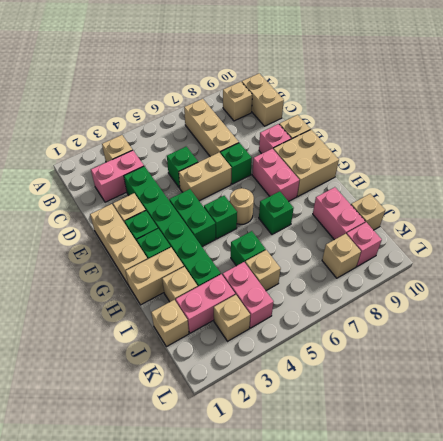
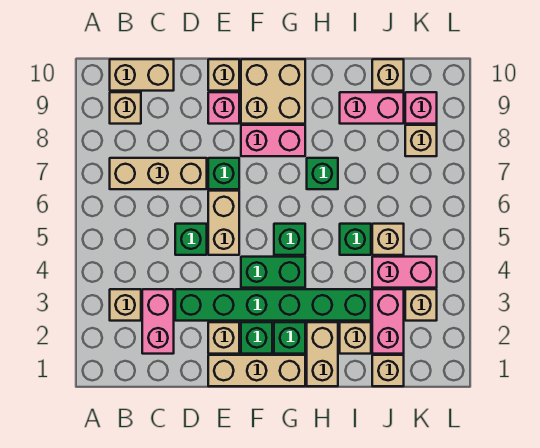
tan round brick G6 level 1 -> none

